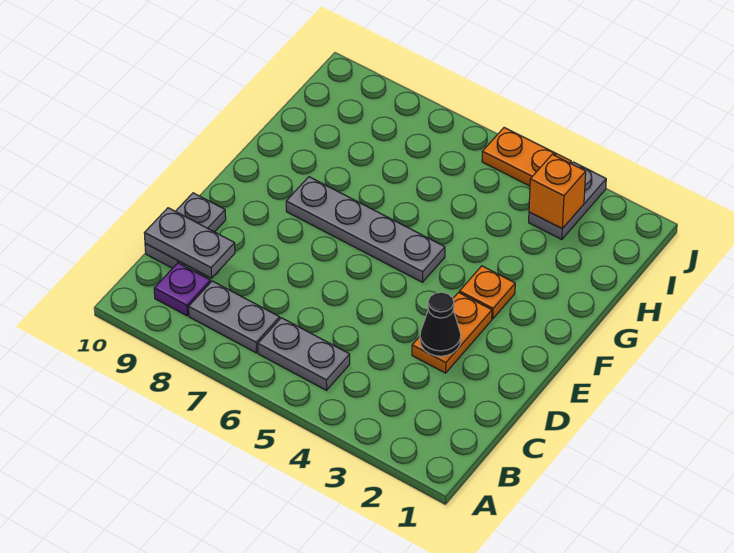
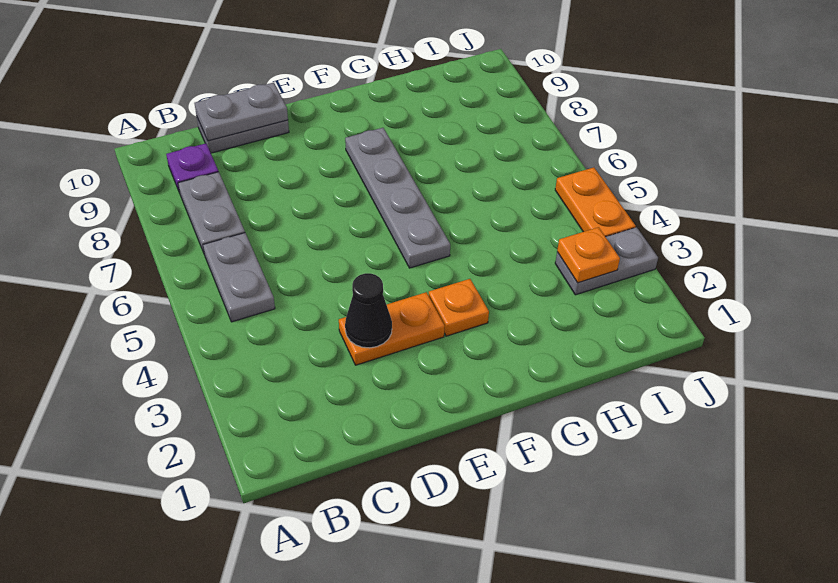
grey plate C9:C10 level 2 -> grey plate C10:D10 level 2
orange brick I3 level 2 -> orange plate I3 level 2

